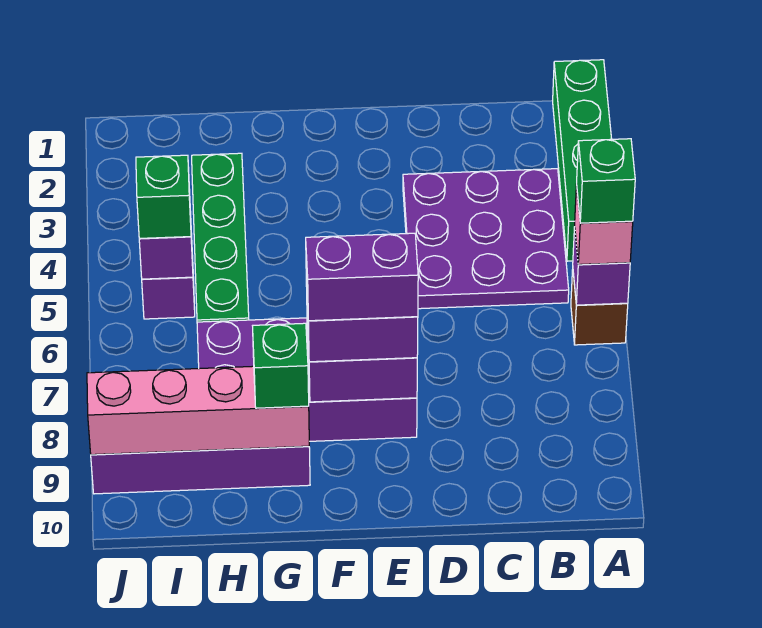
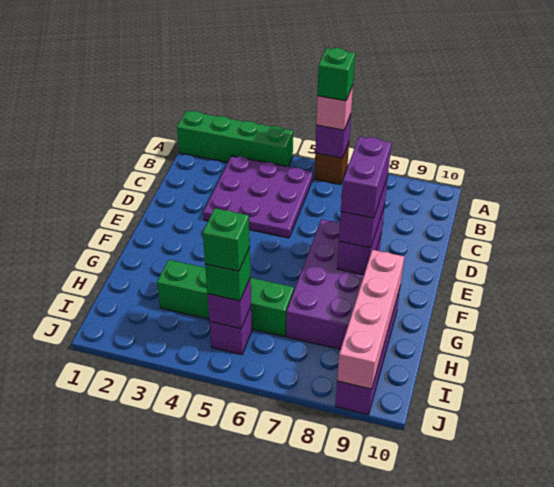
green brick G9 level 3 -> green brick I5 level 4

